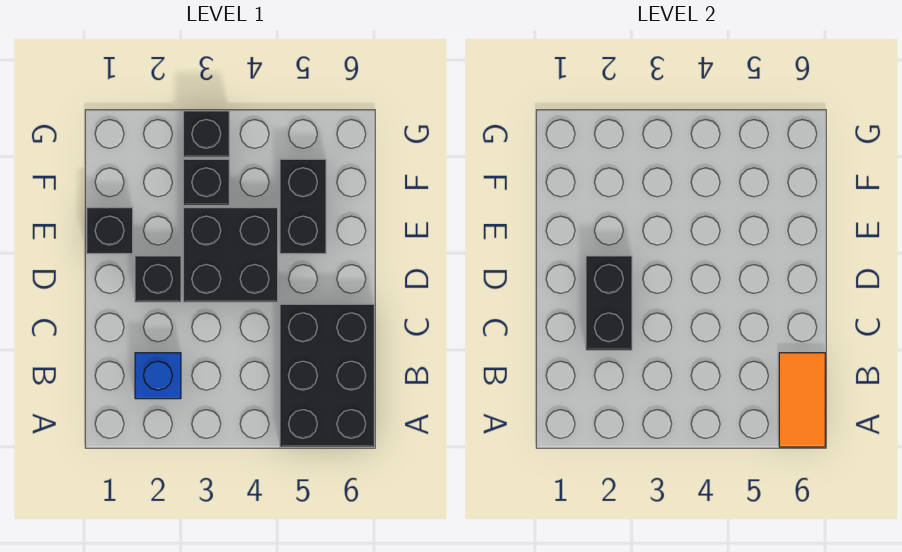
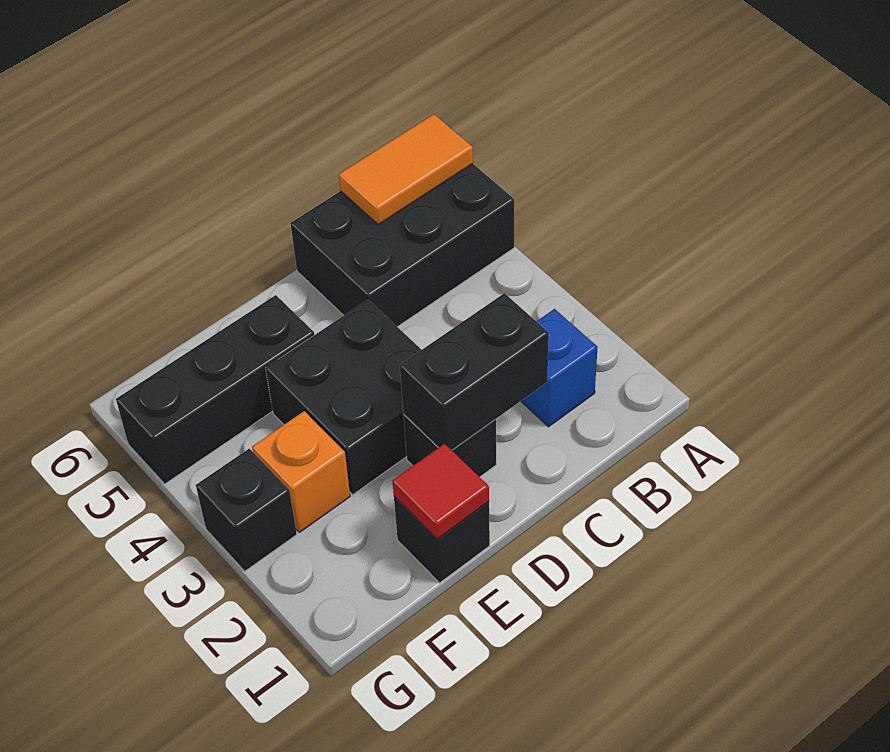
none -> red tile E1 level 2
black brick E5:F5 level 1 -> black brick E5:G5 level 1
black brick F3 level 1 -> orange brick F3 level 1

